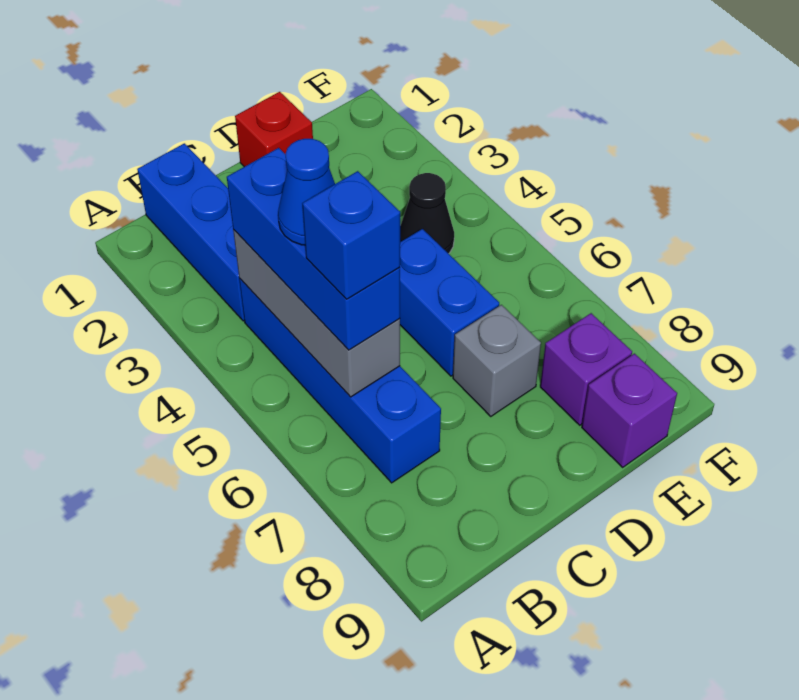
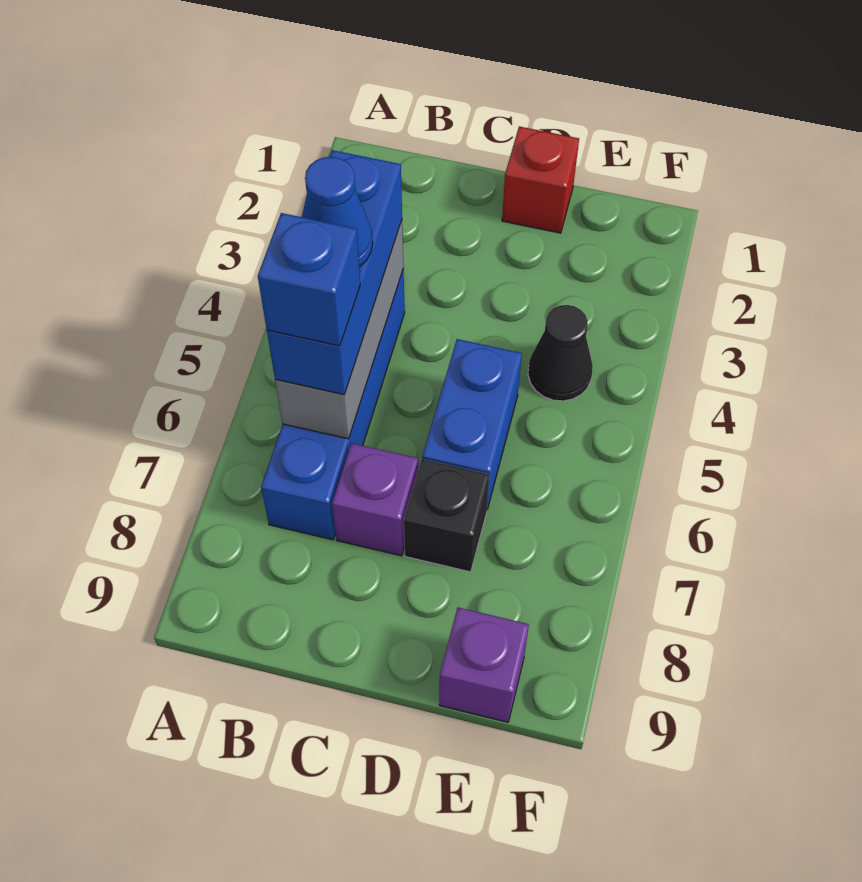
blue brick B1:B3 level 1 -> none
grey brick D7 level 1 -> black brick D7 level 1
purple brick E8 level 1 -> purple brick C7 level 1

